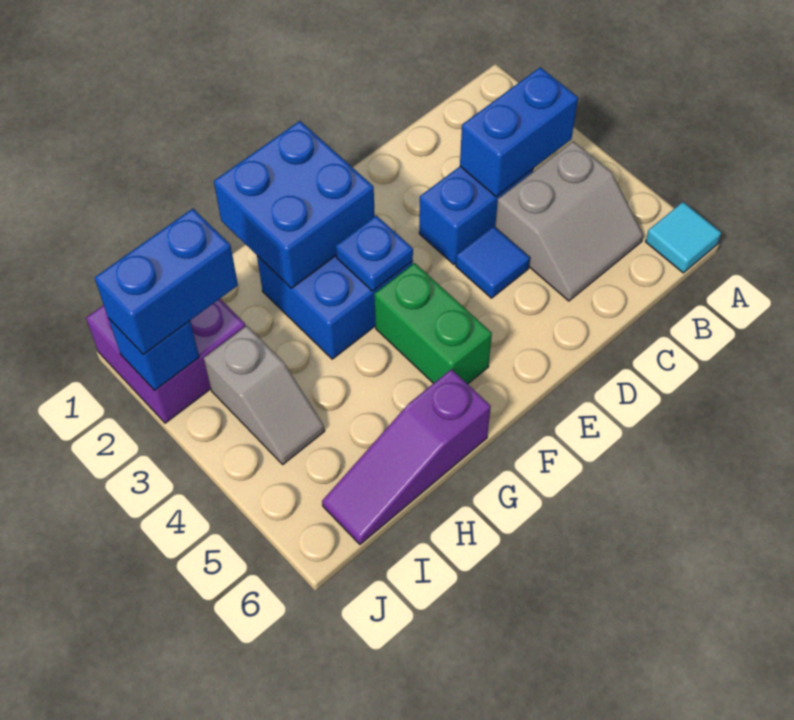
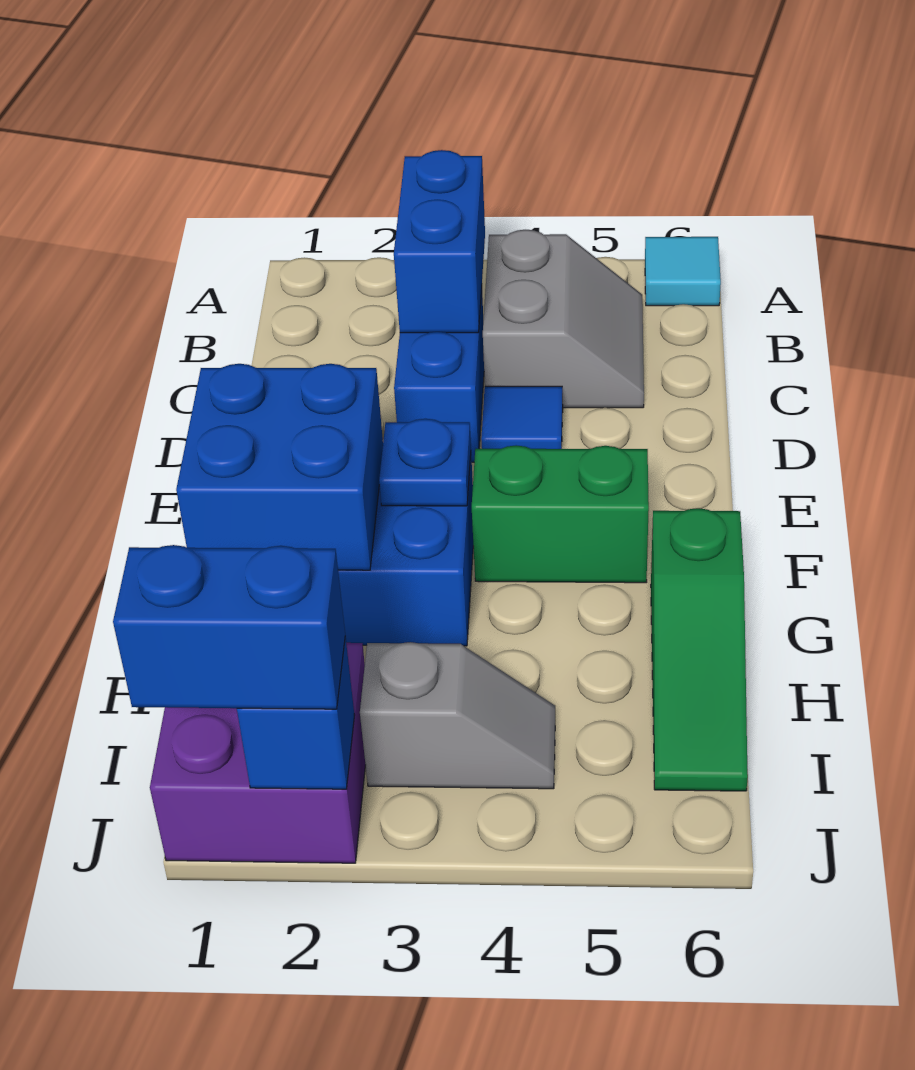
purple slope G6:I6 level 1 top G -> green slope G6:I6 level 1 top G
blue brick I2:J2 level 3 -> blue brick J1:J2 level 3

